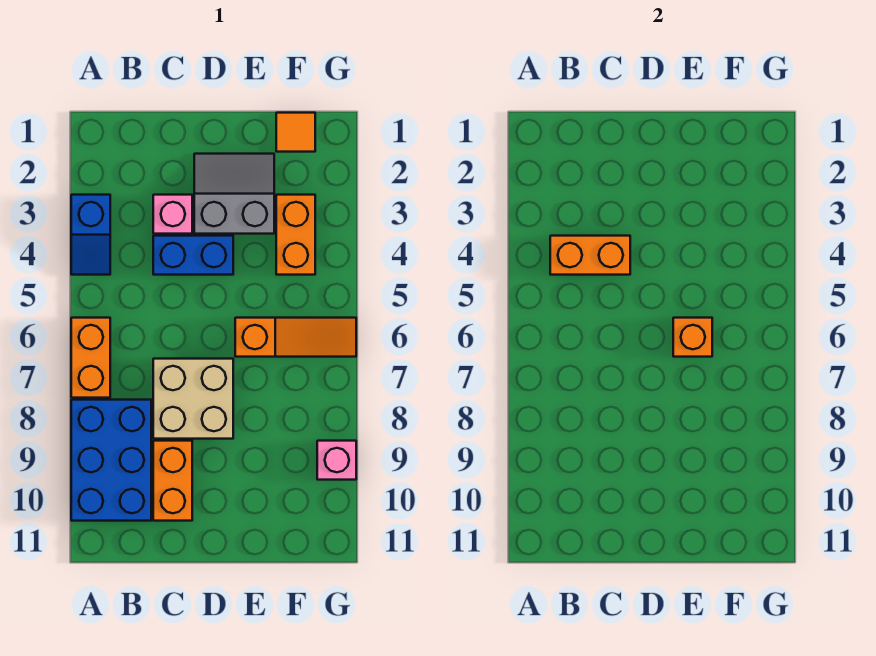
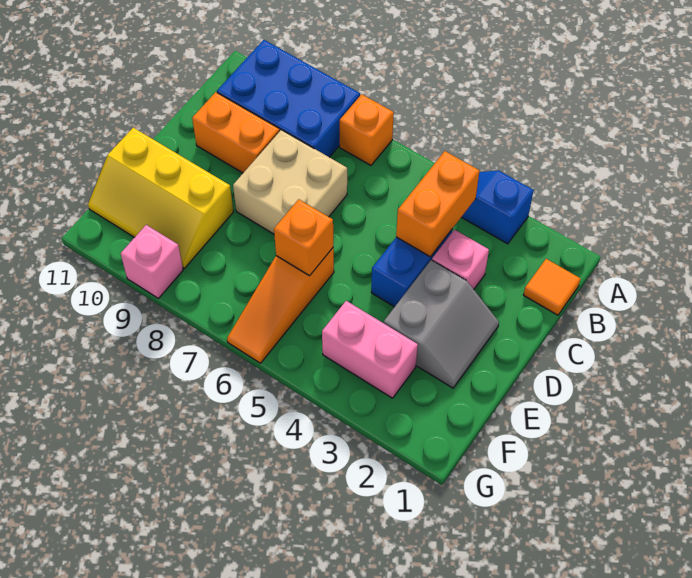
orange brick A6:A7 level 1 -> orange brick A7 level 1
none -> yellow slope E9:F11 level 1 top E
orange tile F1 level 1 -> orange tile B1 level 1
orange brick F3:F4 level 1 -> pink brick F3:F4 level 1

